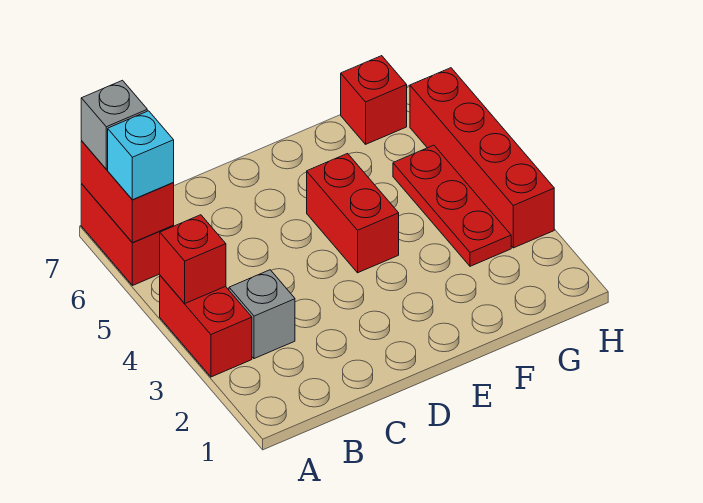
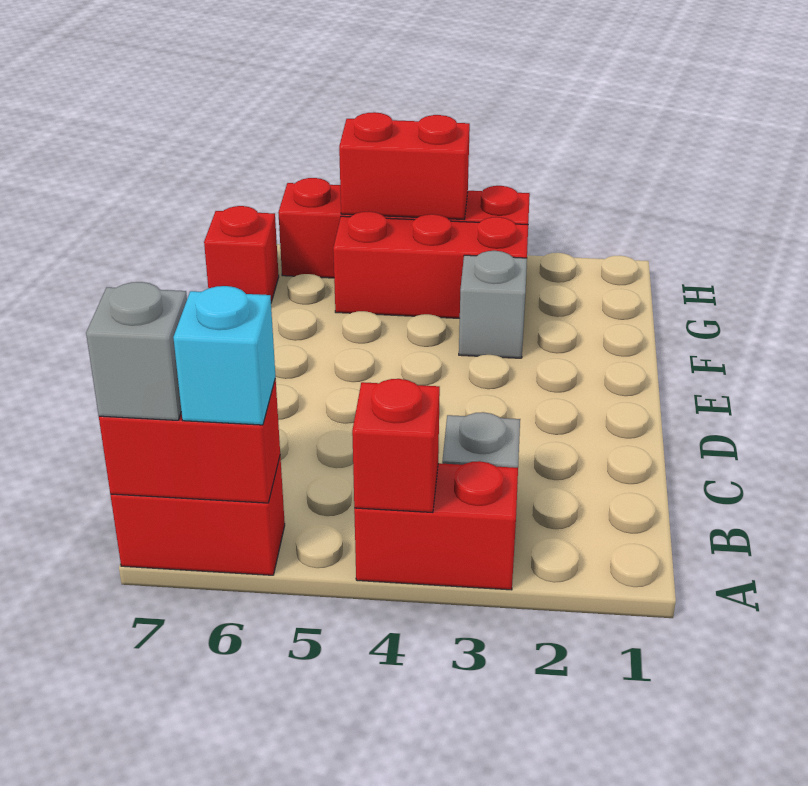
red brick E4:E5 level 1 -> red brick H4:H5 level 2
none -> grey brick F3 level 1
red plate G3:G5 level 1 -> red brick G3:G5 level 1

